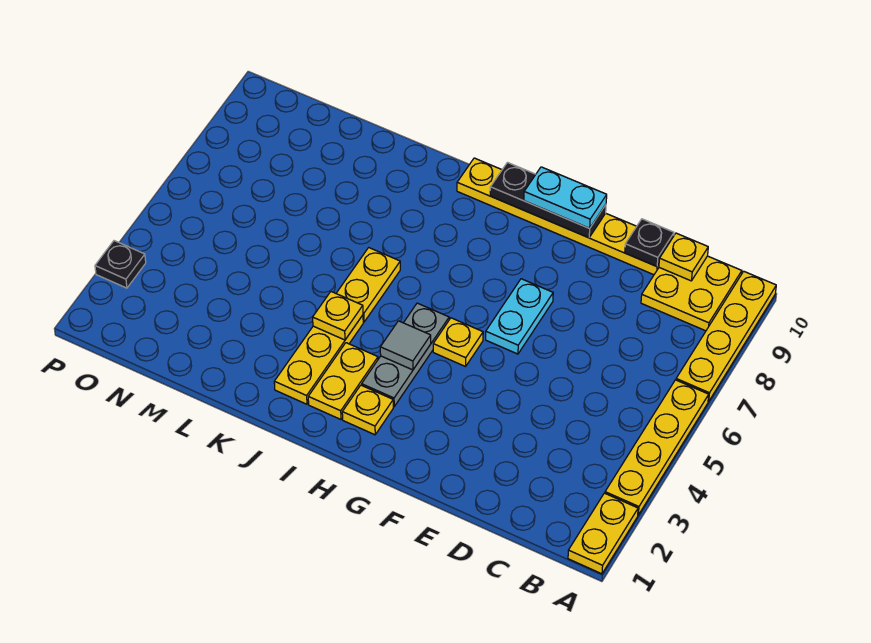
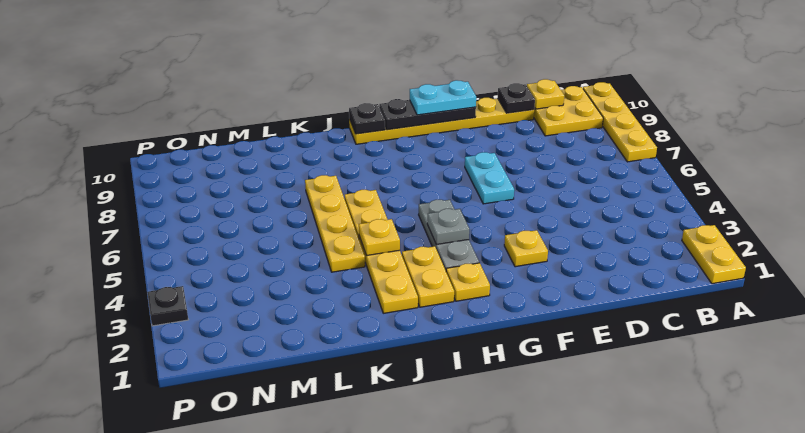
yellow plate A3:A6 level 1 -> yellow plate K4:K7 level 1
yellow plate G5 level 1 -> yellow plate F3 level 1
grey tile H4 level 2 -> grey plate H4 level 2
none -> black plate I10 level 2

